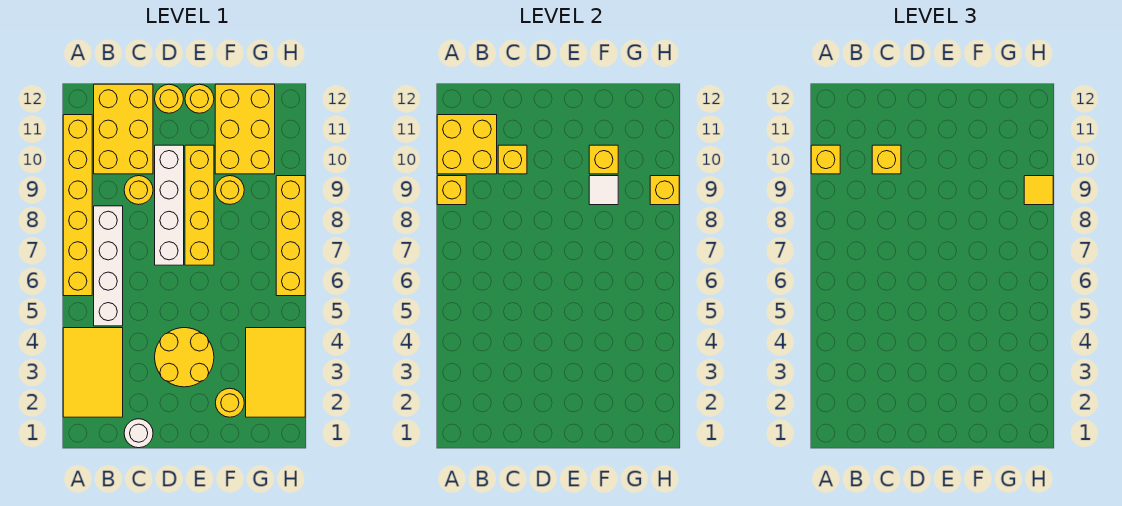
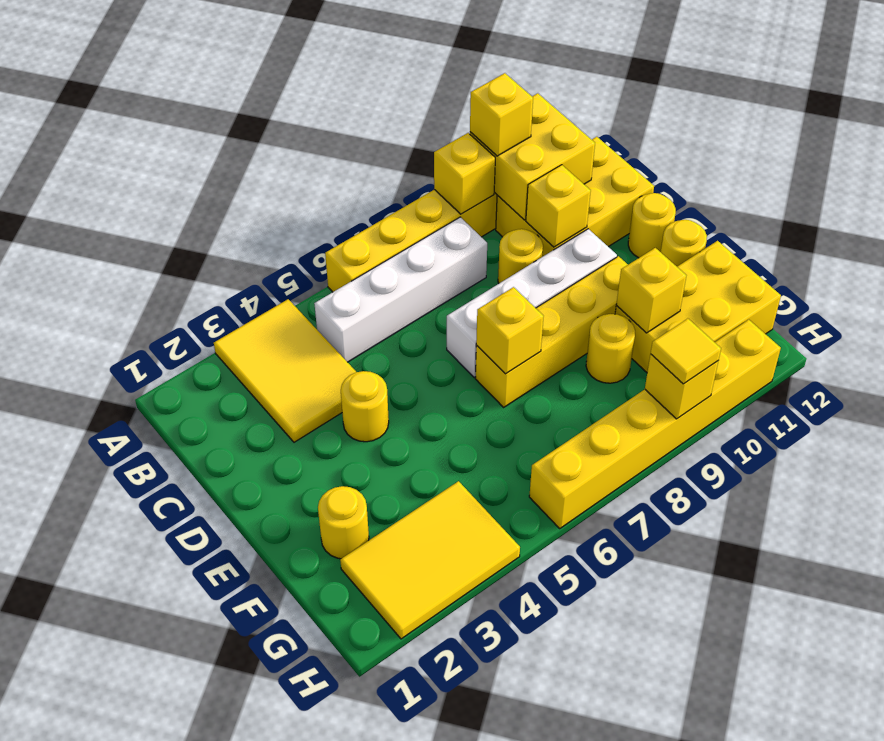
yellow tile A2:B4 level 1 -> yellow tile A3:C4 level 1
white round brick C1 level 1 -> none
yellow brick C10 level 3 -> yellow brick E7 level 2
yellow round brick D3:E4 level 1 -> yellow round brick D4 level 1
white tile F9 level 2 -> none
yellow brick H6:H9 level 1 -> yellow brick H6:H11 level 1

